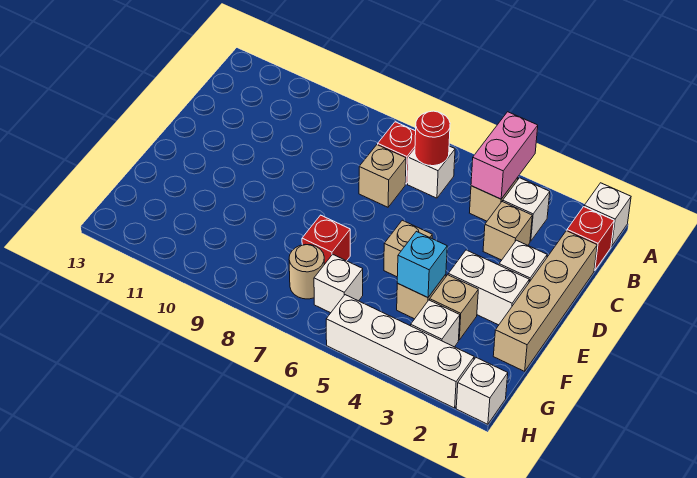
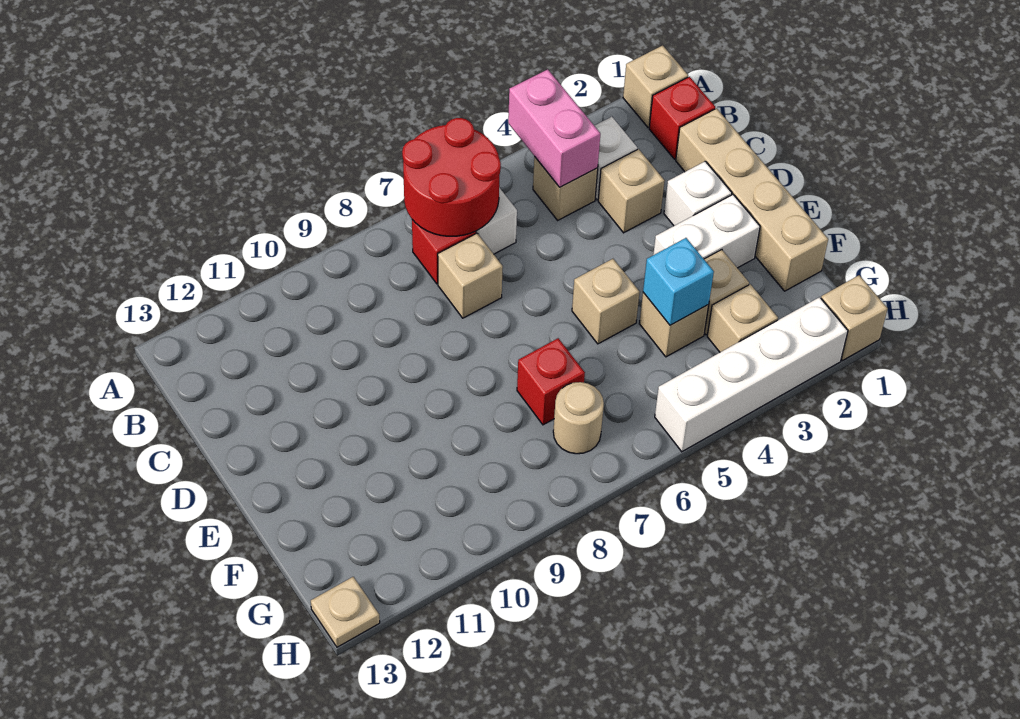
white brick A1 level 1 -> tan brick A1 level 1
red round brick B6 level 2 -> red round brick A6:B7 level 2
white brick G3 level 1 -> tan brick G3 level 1
white brick G6 level 1 -> none
white brick H1 level 1 -> tan brick H1 level 1
none -> tan plate H13 level 1

